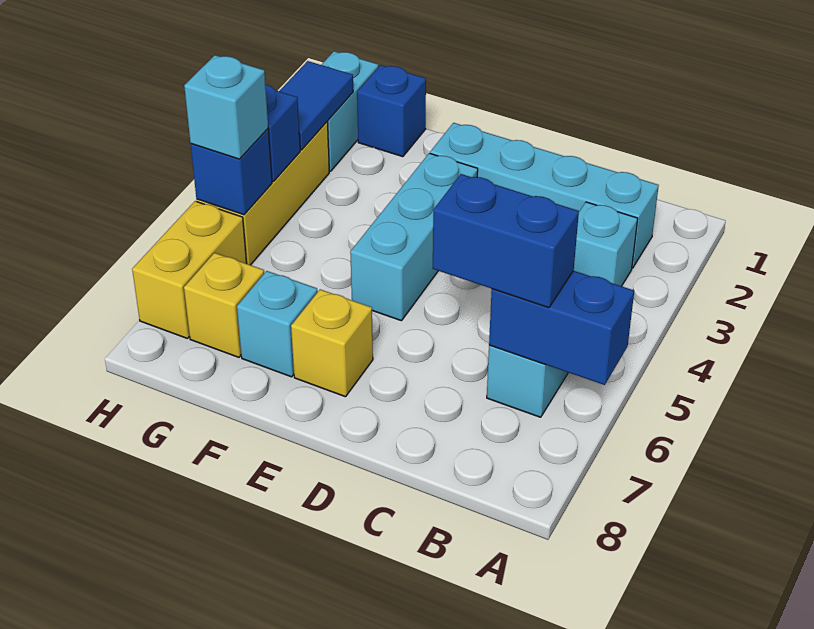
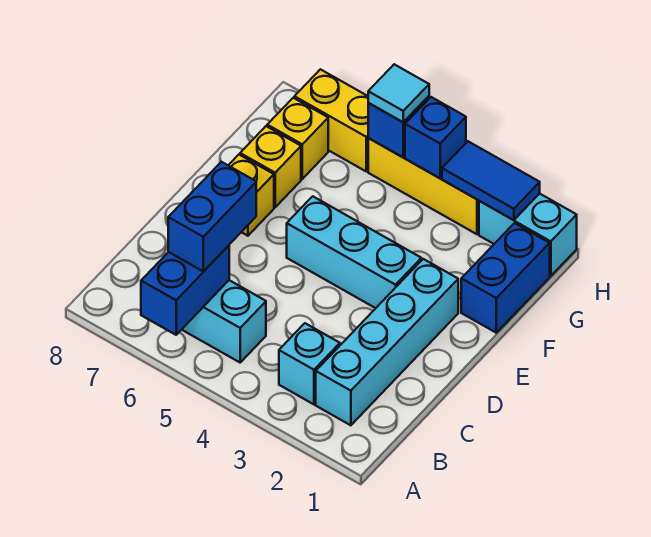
cyan brick F7 level 1 -> yellow brick F7 level 1
blue brick G1 level 1 -> blue brick F1:G1 level 1
cyan brick H5 level 3 -> cyan tile H5 level 3

